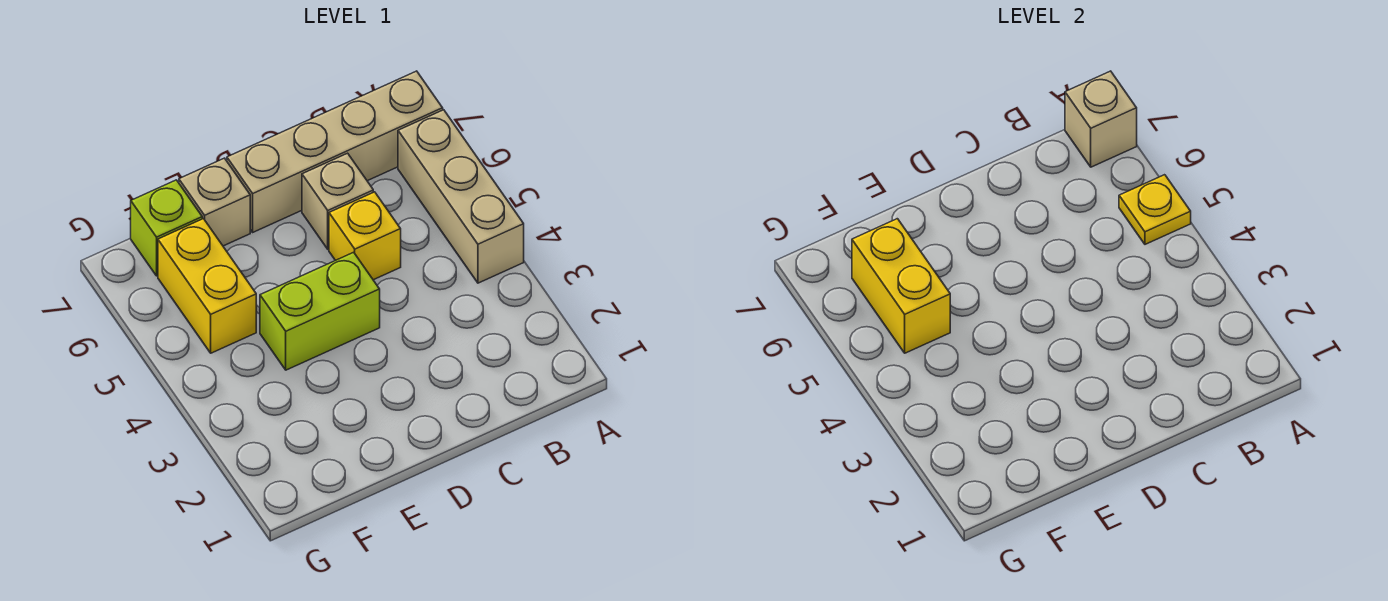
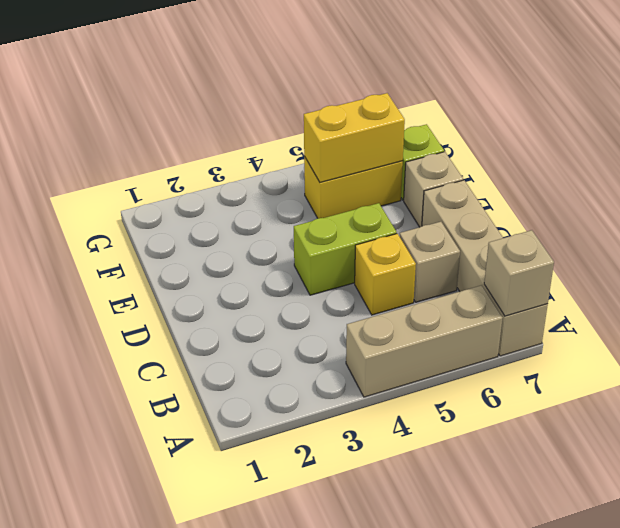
yellow plate A5 level 2 -> none
lime brick D4:E4 level 1 -> lime brick D4:D5 level 1

